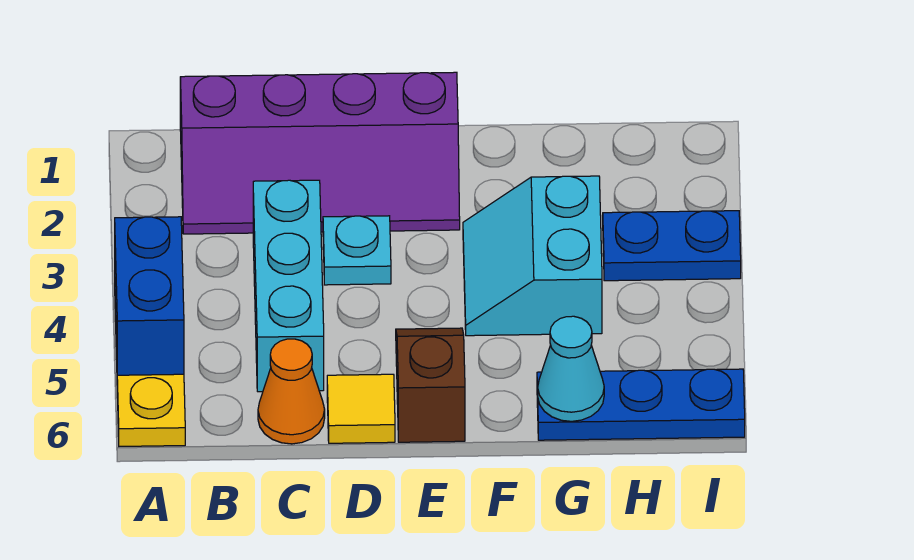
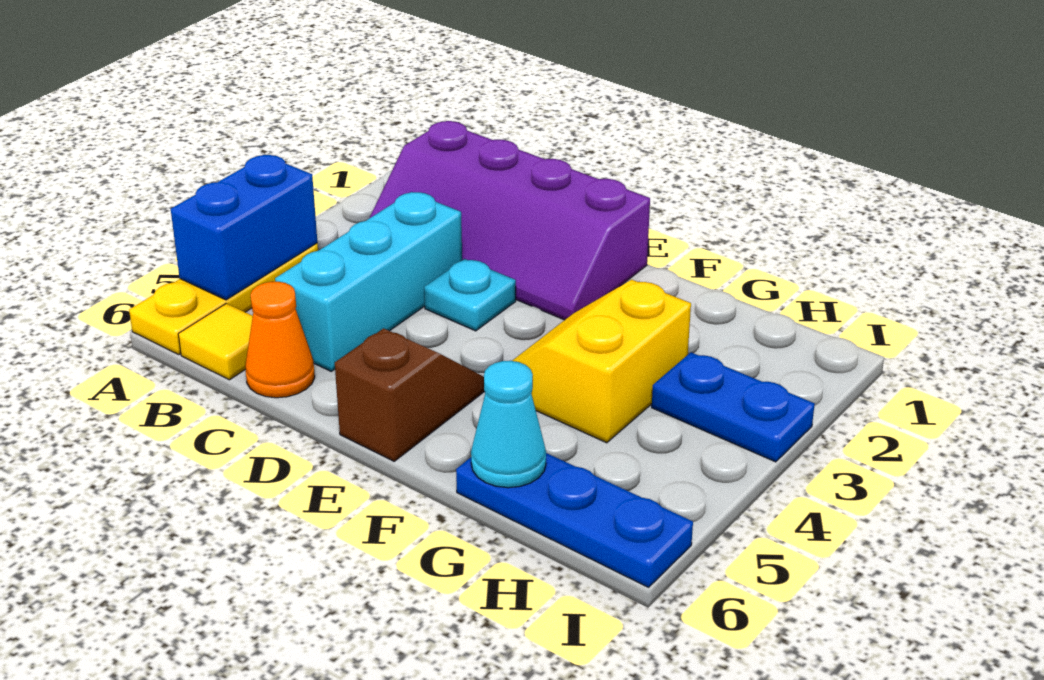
yellow tile D6 level 1 -> yellow tile B6 level 1
cyan slope F3:G4 level 1 top G -> yellow slope F3:G4 level 1 top G

